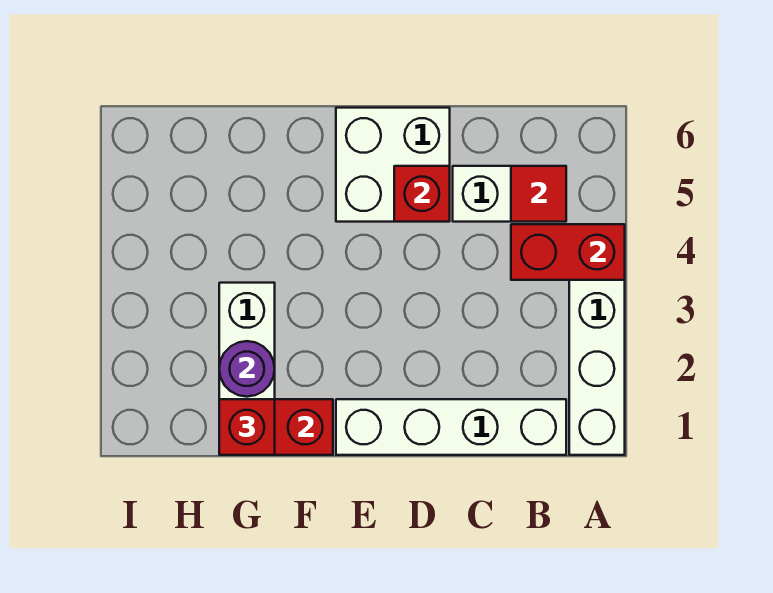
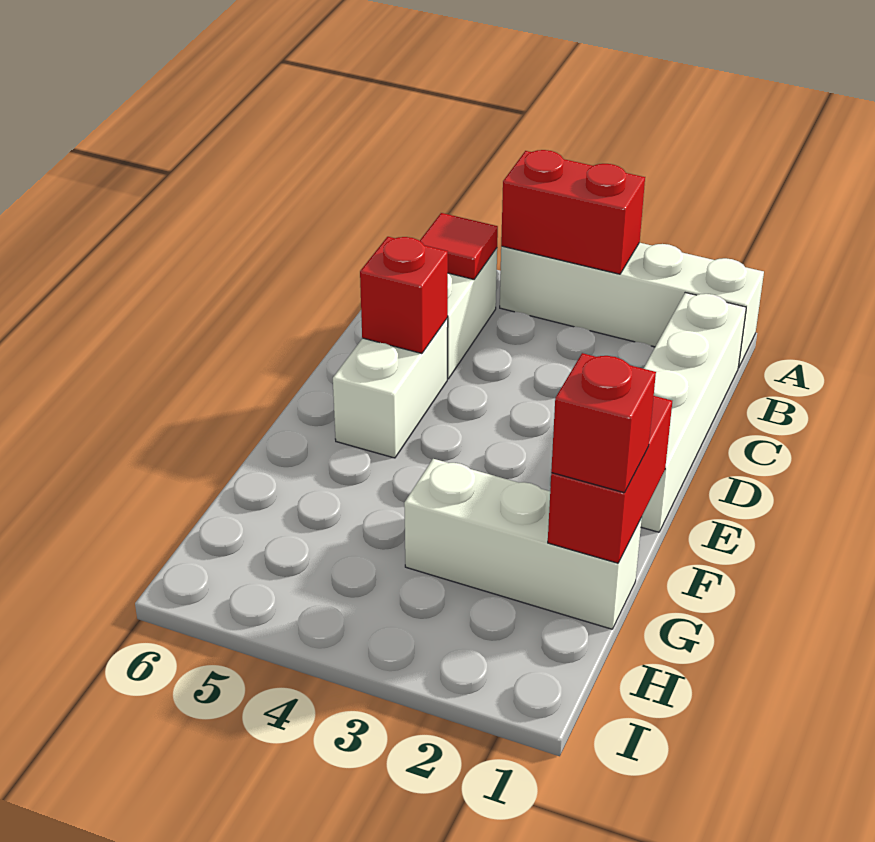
red brick A4:B4 level 2 -> red brick A3:A4 level 2
white brick D5:E6 level 1 -> white brick D5:E5 level 1
purple round brick G2 level 2 -> none

